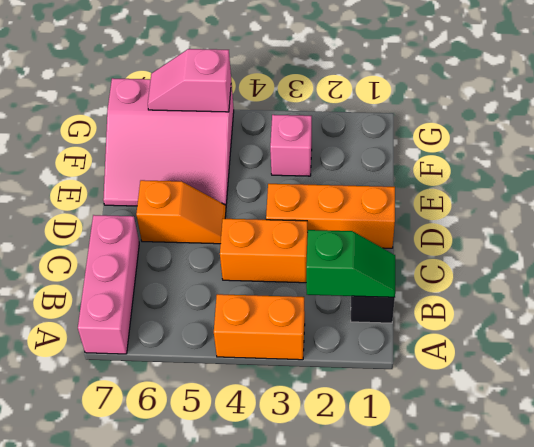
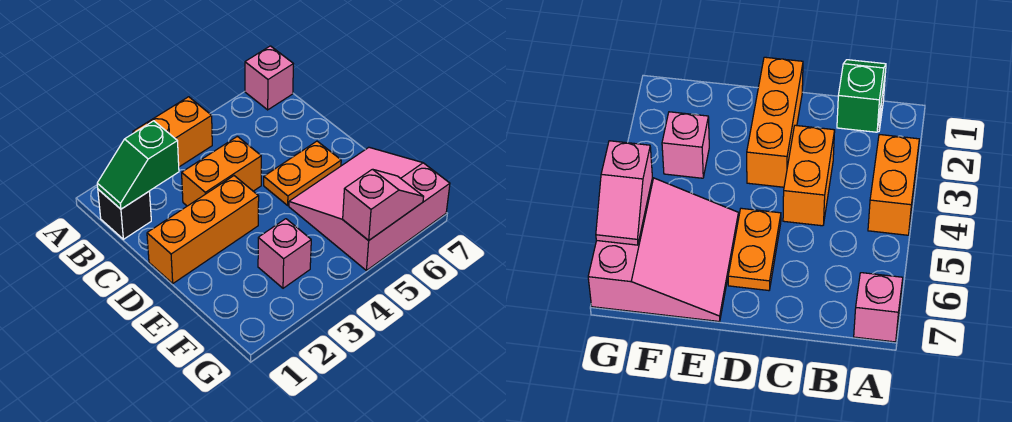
pink brick A7:C7 level 1 -> pink brick A7 level 1
orange slope D5:D6 level 1 top 6 -> orange plate D5:D6 level 1

